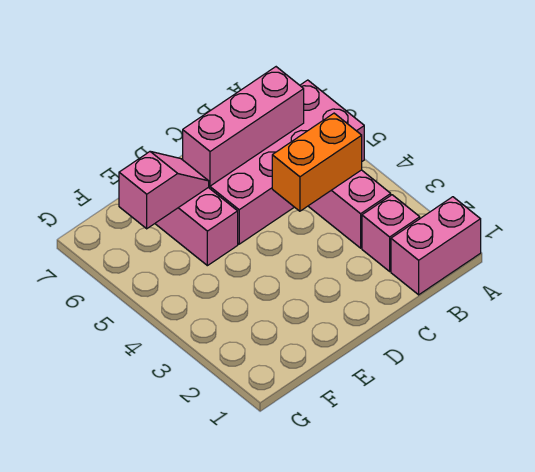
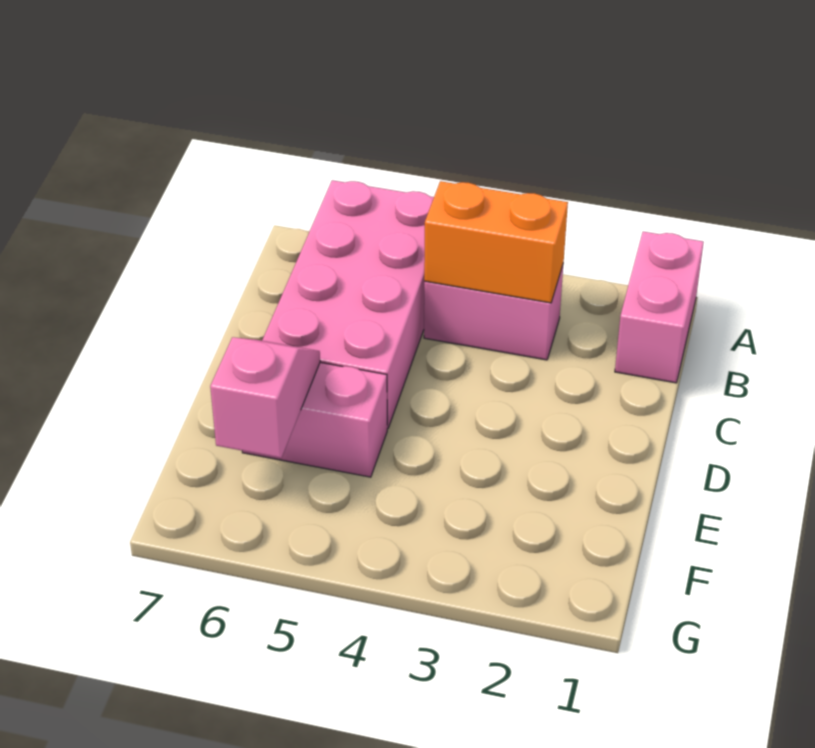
pink brick B2 level 1 -> none
orange brick B4:C4 level 2 -> orange brick B3:B4 level 2
pink brick B6:D6 level 2 -> none

